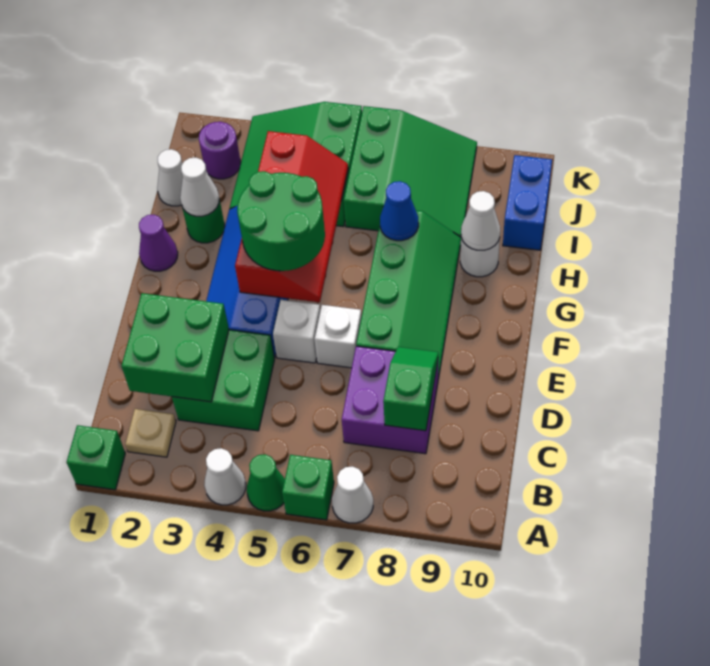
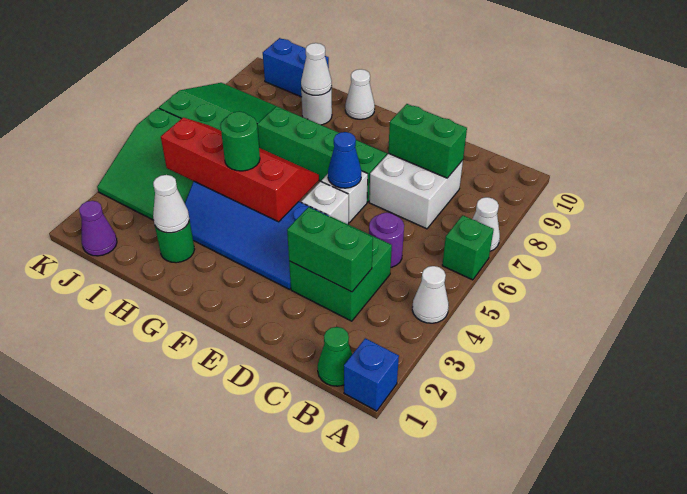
green brick A1 level 1 -> blue brick A1 level 1
green cone A5 level 1 -> green cone B1 level 1
tan plate B2 level 1 -> none
green brick C2:D3 level 2 -> green brick C3:D3 level 2
purple brick C7:D8 level 1 -> white brick C7:D8 level 1
green slope C8:D8 level 2 top C -> green brick C8:D8 level 2
green round brick F4:G5 level 3 -> green round brick G4 level 3
purple cone G1 level 1 -> purple cone J1 level 1
blue cone H7 level 2 -> blue cone E6 level 2
white cone I1 level 1 -> white cone G10 level 1
purple round brick J2 level 1 -> purple round brick C5 level 1

